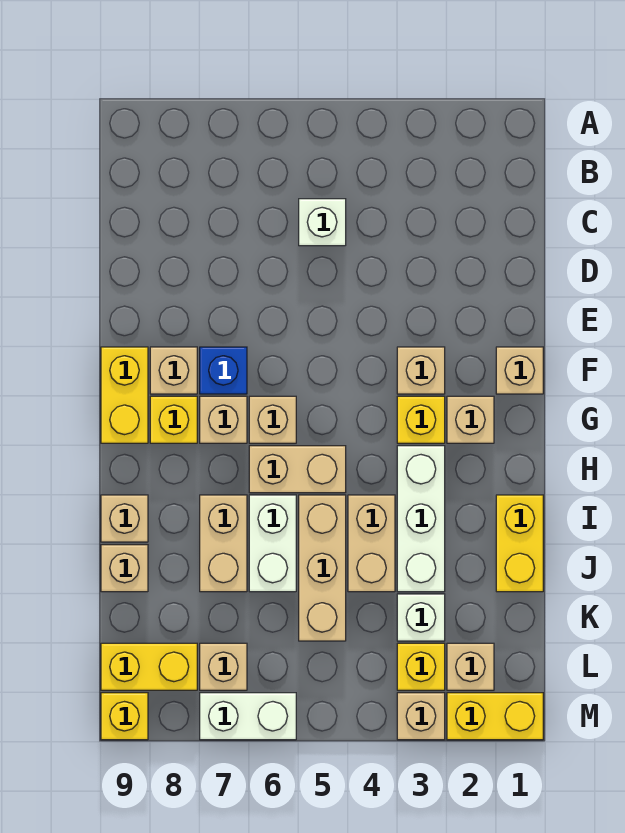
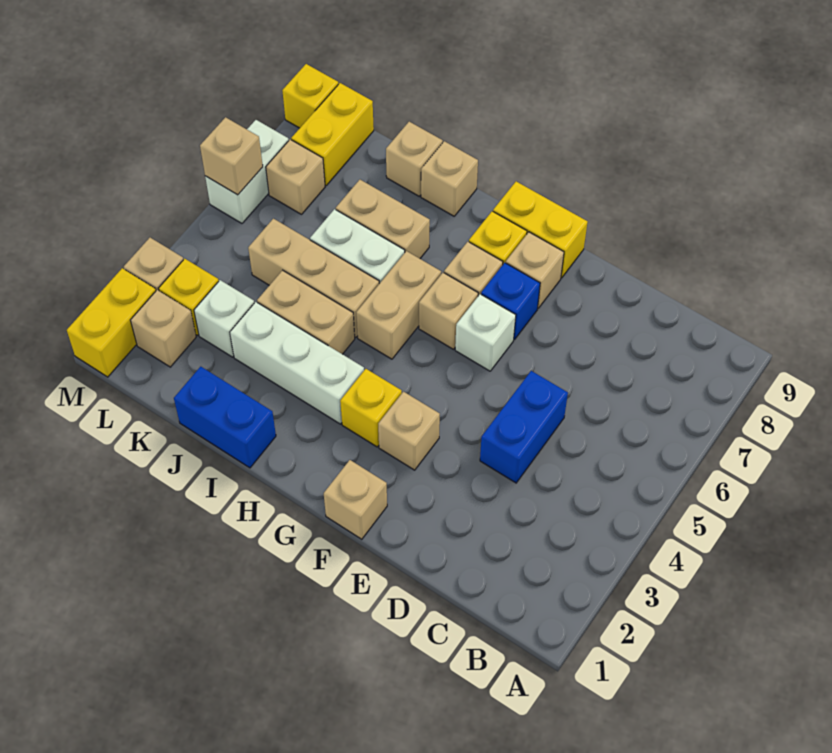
white brick C5 level 1 -> white brick F6 level 1
none -> blue brick D4:D5 level 1
tan brick G2 level 1 -> tan brick M6 level 2
yellow brick I1:J1 level 1 -> blue brick I1:J1 level 1

